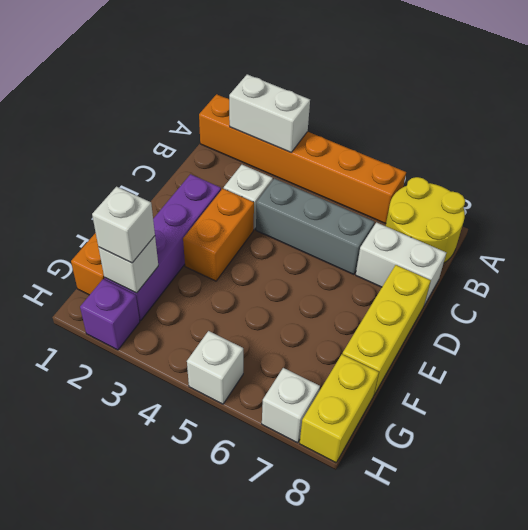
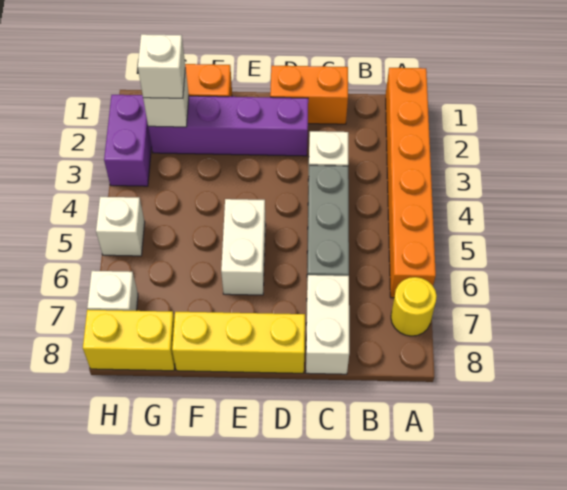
white brick A2:A3 level 2 -> white brick E5:E6 level 1
yellow round brick A7:B8 level 1 -> yellow round brick A7 level 1
orange brick D3:E3 level 1 -> orange brick C1:D1 level 1
purple brick H2 level 1 -> purple brick H2:H3 level 1

